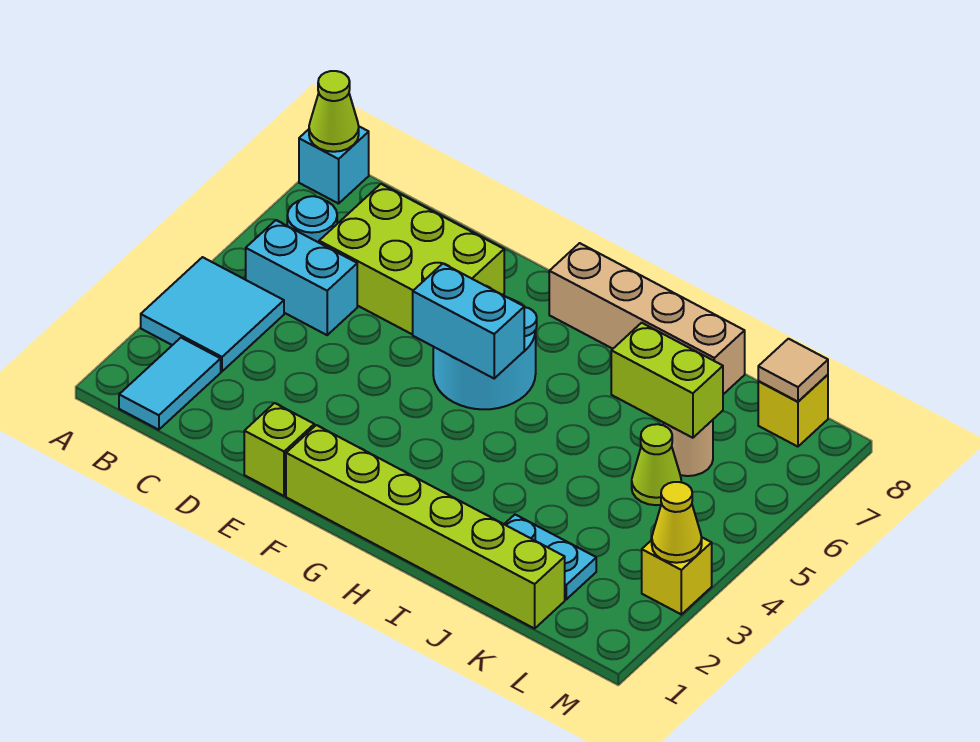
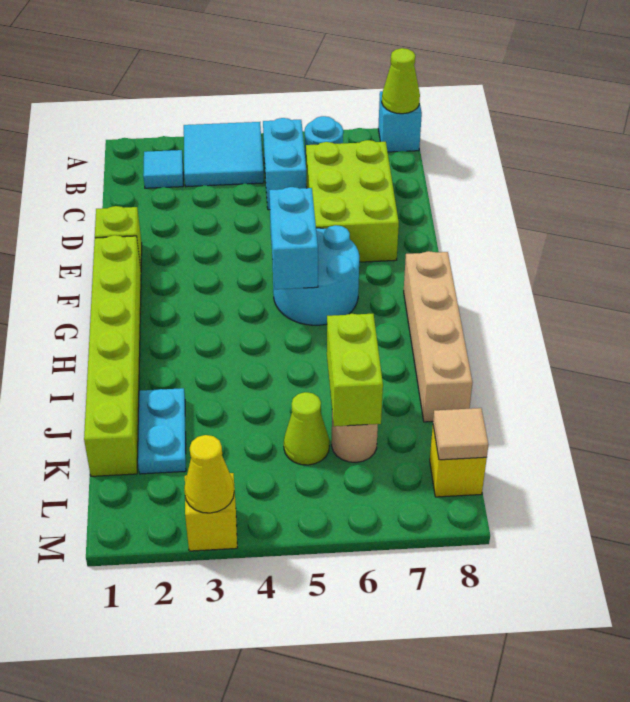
cyan tile B1:B2 level 1 -> cyan tile B2 level 1

